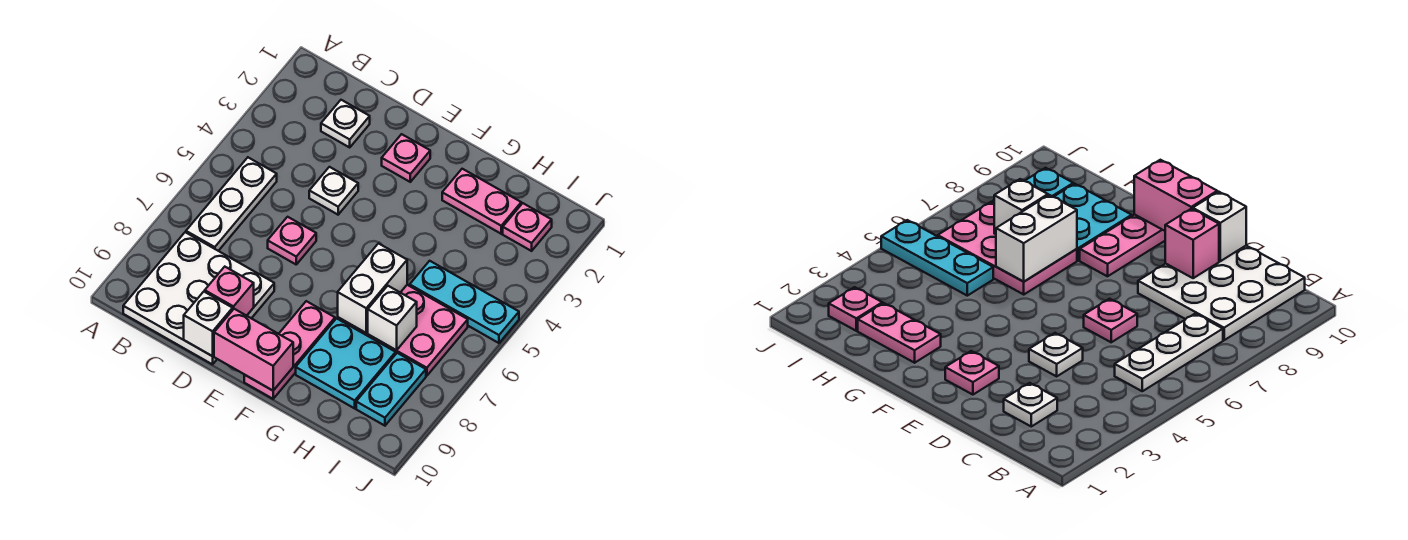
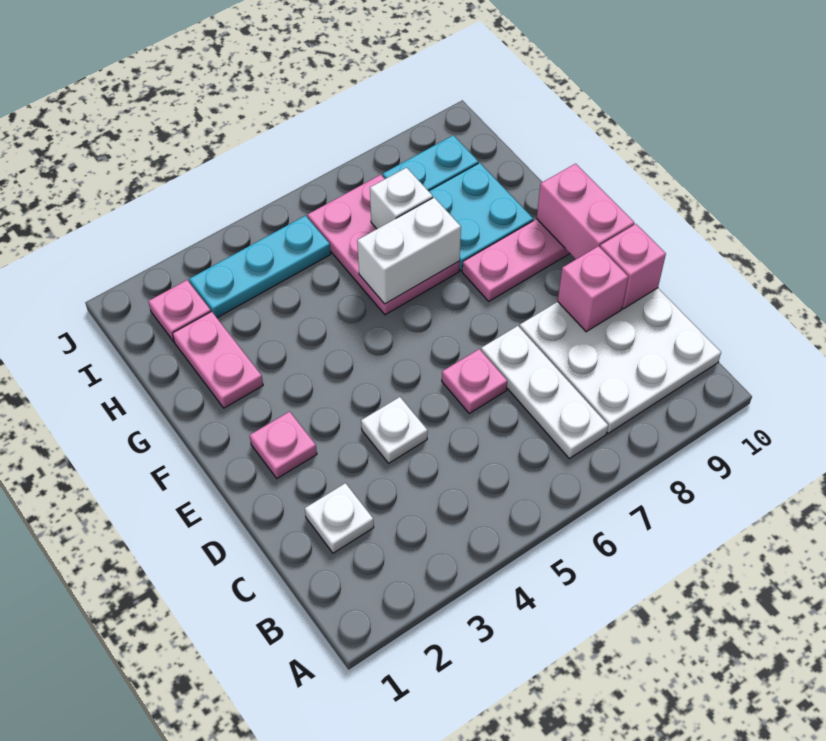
white plate B5:B7 level 1 -> white plate B7:D7 level 1
white brick D10 level 2 -> pink brick D10 level 2
cyan plate H5:J5 level 1 -> cyan plate I3:I5 level 1

